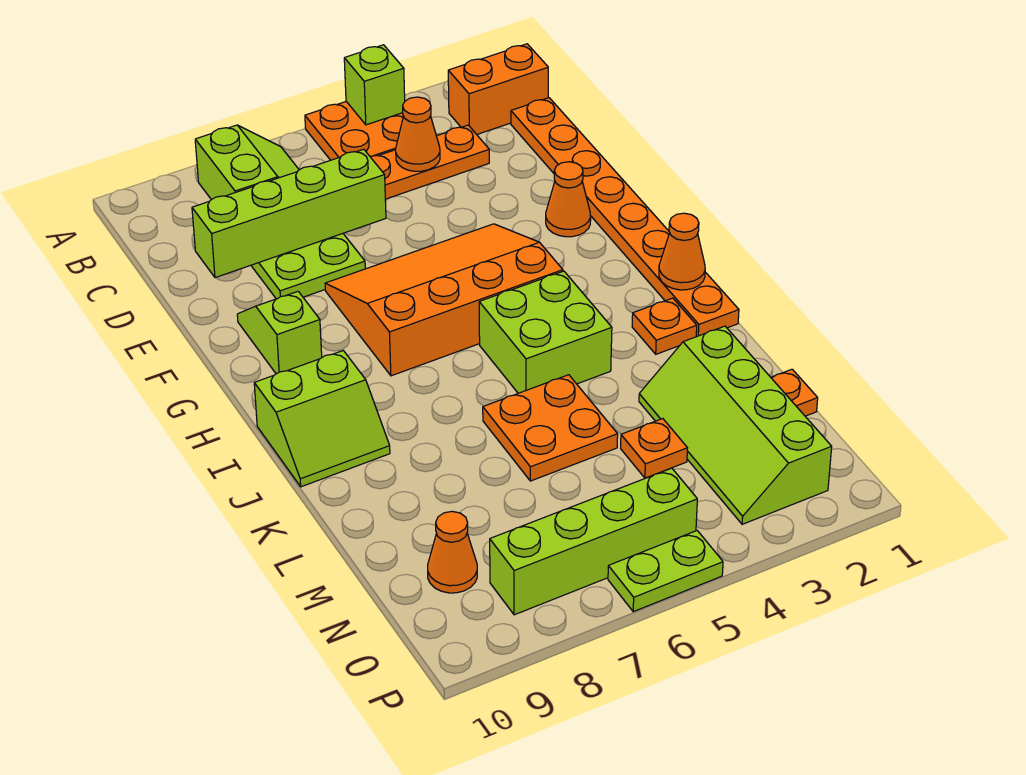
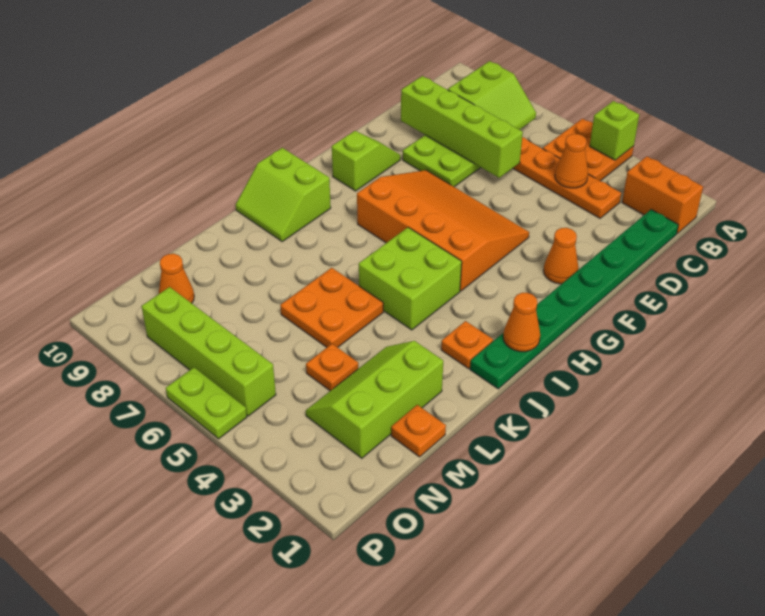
orange plate C1:J1 level 1 -> green plate C1:J1 level 1
lime slope L2:O3 level 1 top 2 -> lime slope L2:N3 level 1 top 2

